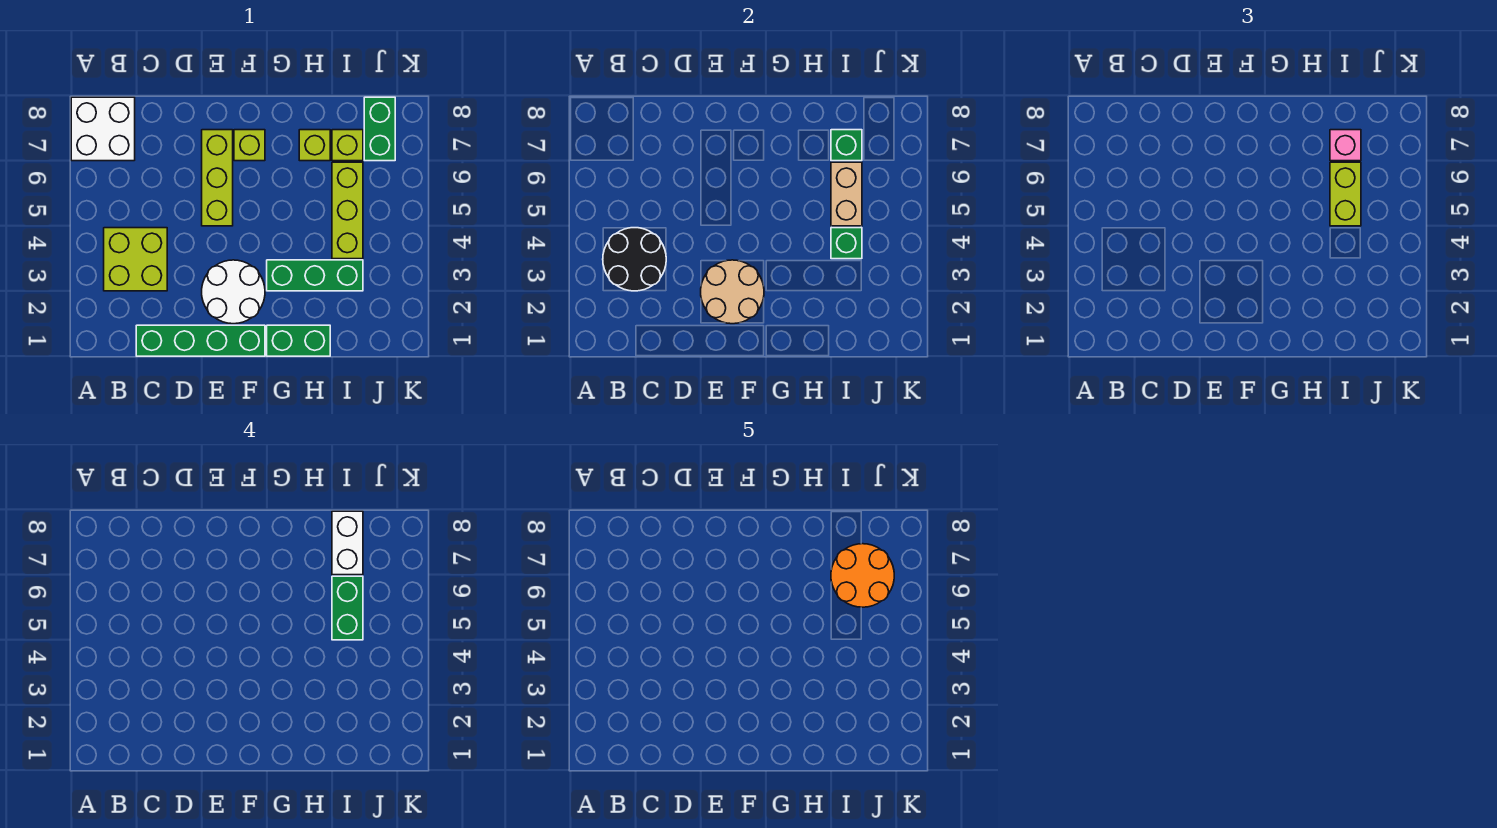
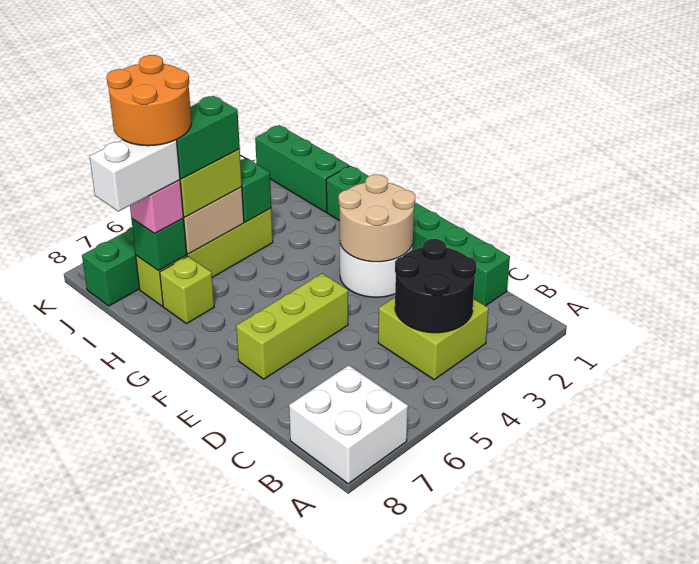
lime brick F7 level 1 -> none
green brick G3:I3 level 1 -> green brick I1:K1 level 1

